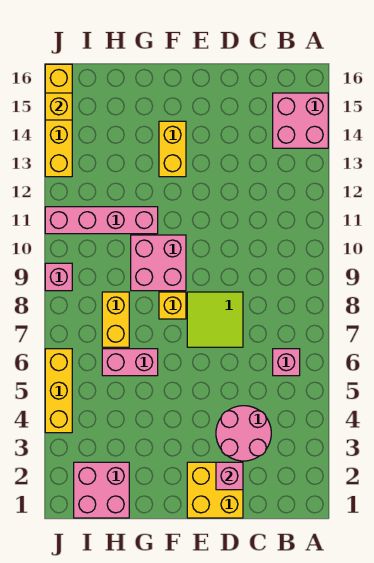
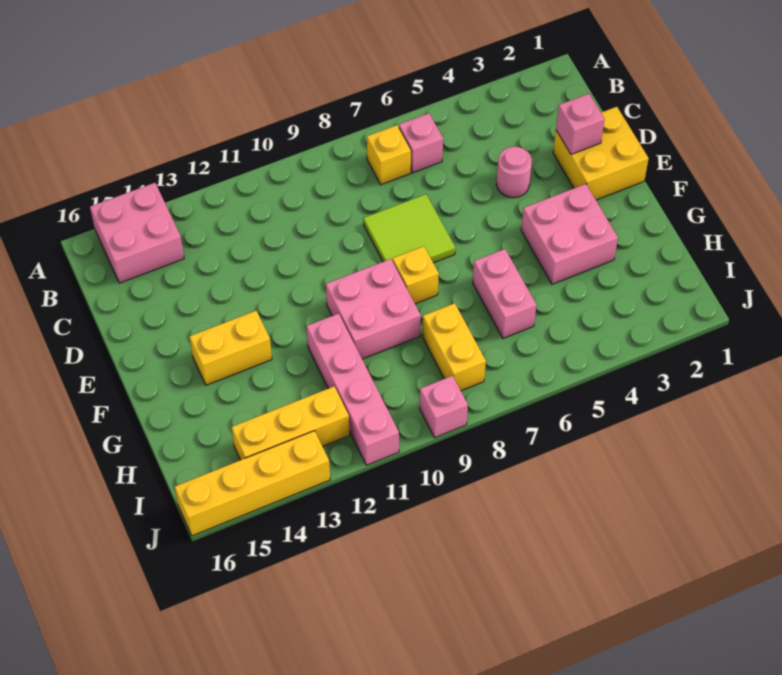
pink round brick C3:D4 level 1 -> pink round brick D4 level 1
pink brick H1:I2 level 1 -> pink brick F3:G4 level 1
yellow brick H7:H8 level 1 -> yellow brick H8:I8 level 1
yellow brick J4:J6 level 1 -> yellow brick I12:I14 level 1
yellow brick J15 level 2 -> yellow brick B7 level 1

